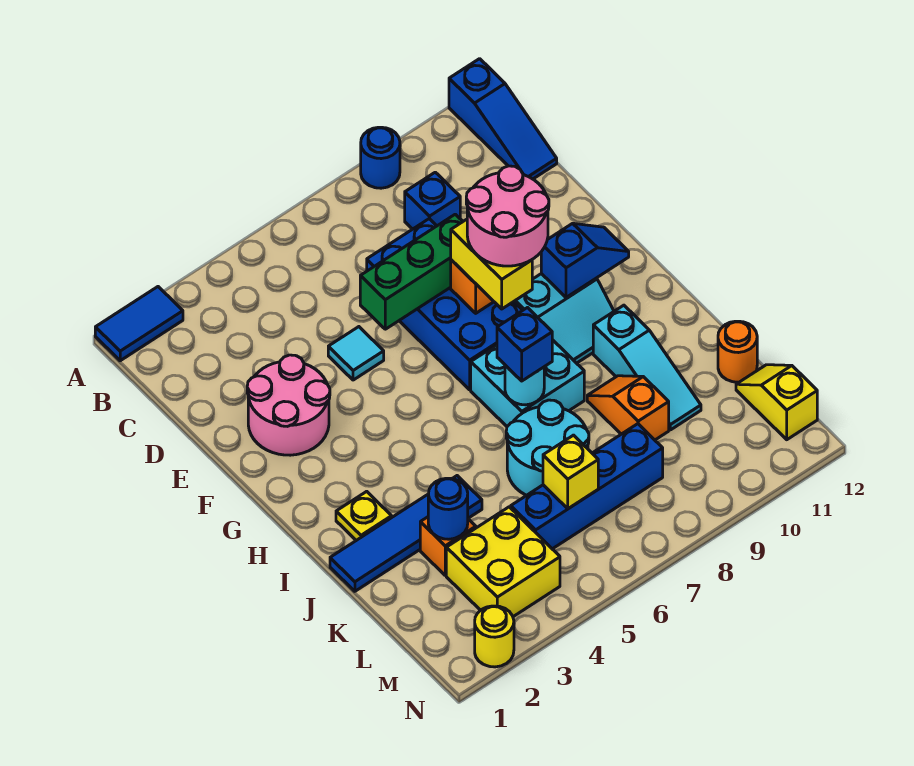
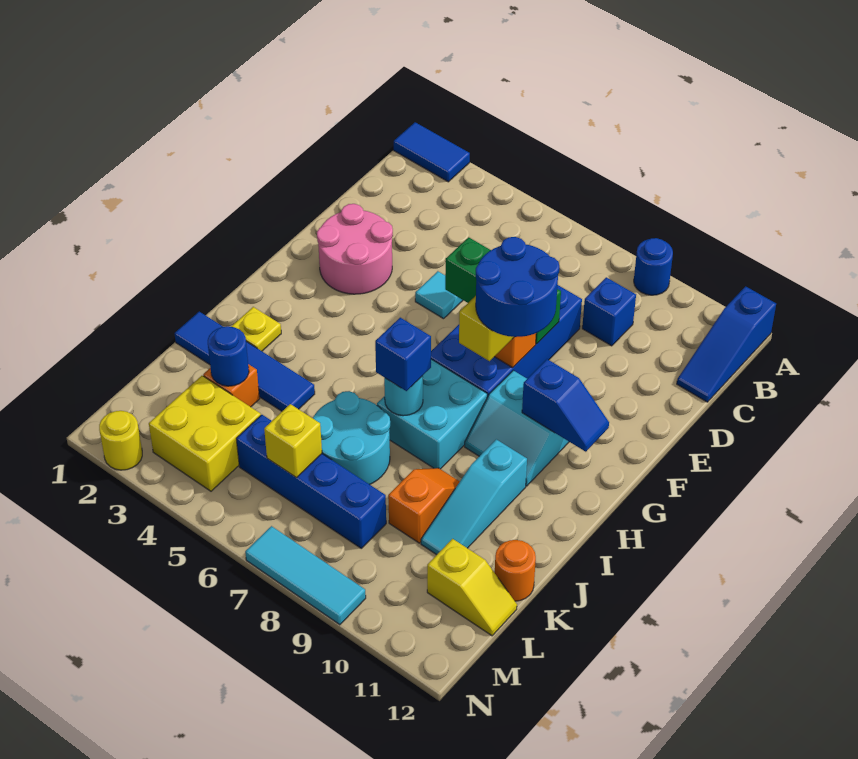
pink round brick F8:G9 level 4 -> blue round brick F8:G9 level 4
yellow slope L12:M12 level 1 top M -> yellow slope L11:L12 level 1 top 11
none -> cyan tile N7:N9 level 1

